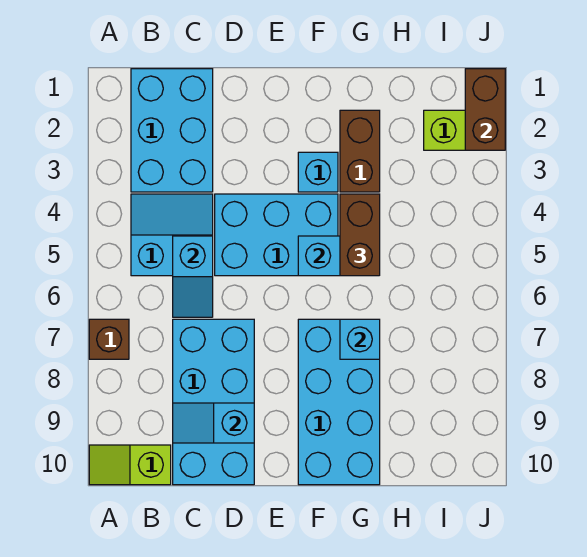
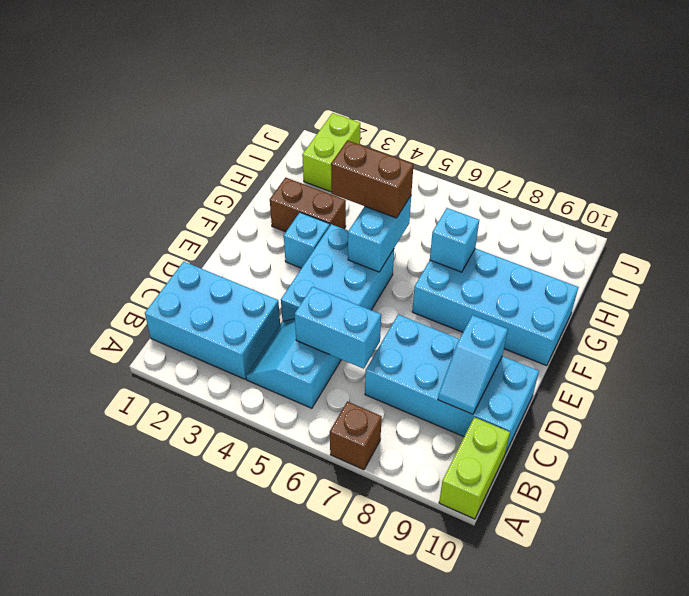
lime slope A10:B10 level 1 top B -> lime brick A10:B10 level 1
cyan slope C5:C6 level 2 top 5 -> cyan brick C5:C6 level 2
brown brick J1:J2 level 2 -> none

